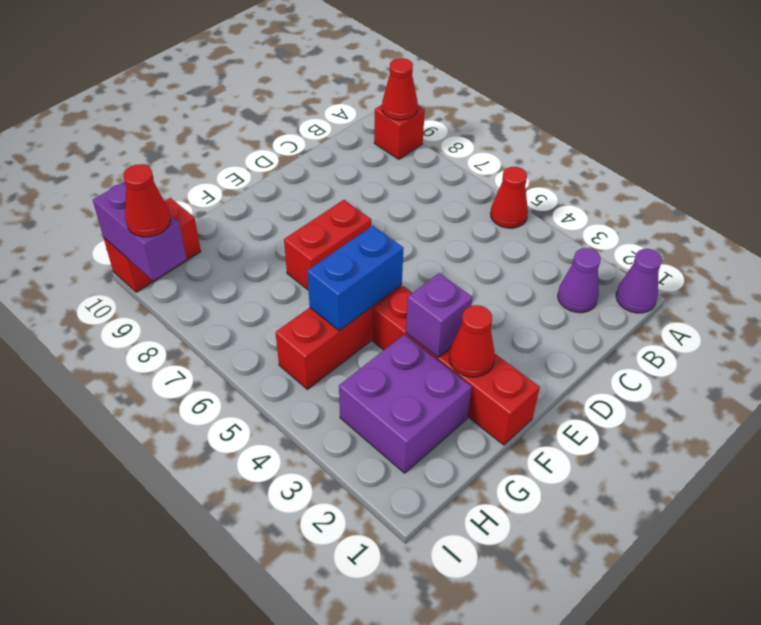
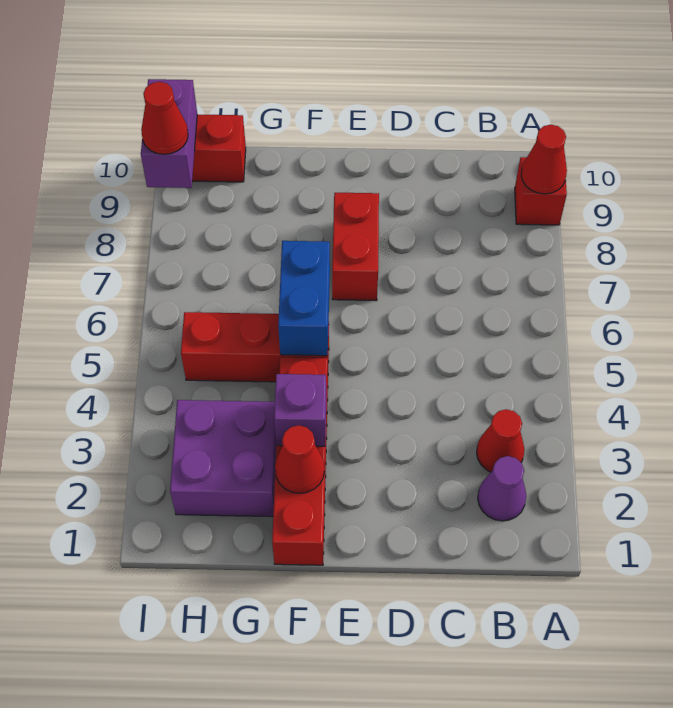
purple cone A1 level 1 -> none
red cone A5 level 1 -> red cone B3 level 1
red brick E7:F7 level 1 -> red brick E7:E8 level 1
blue brick F5:G5 level 2 -> blue brick F5:F6 level 2

